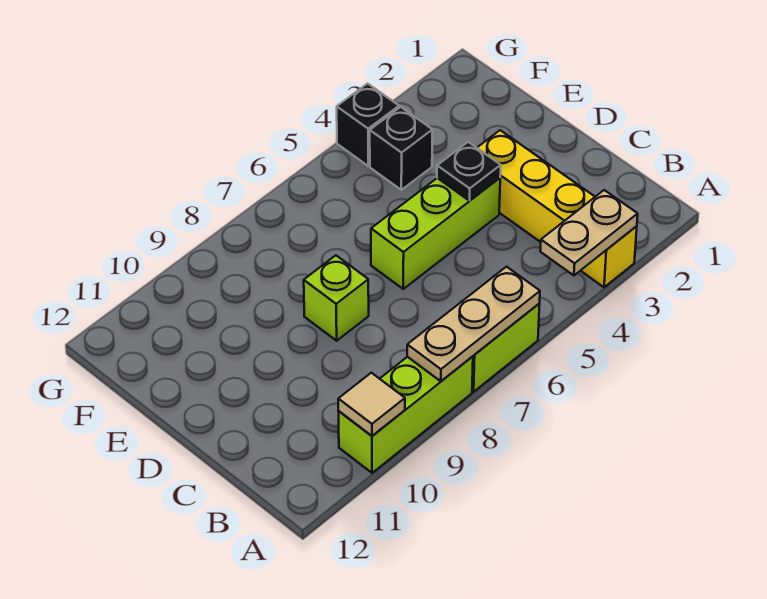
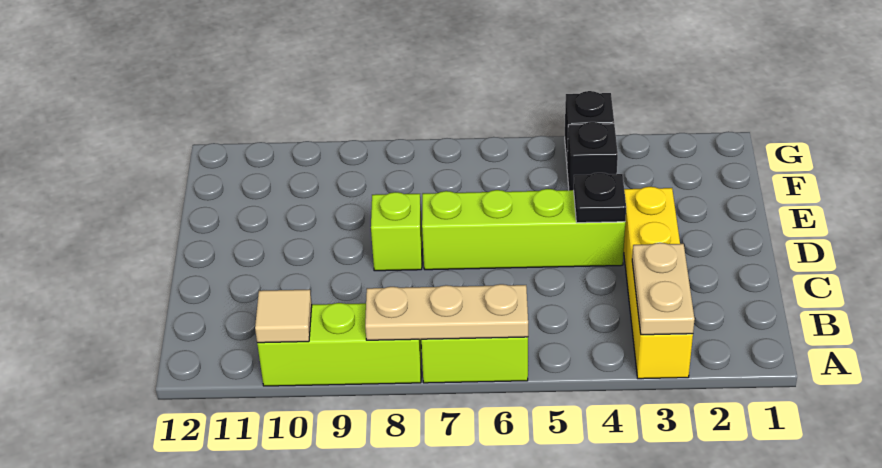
tan plate A3:A4 level 2 -> tan plate A3:B3 level 2
lime brick D4:D6 level 1 -> lime brick D4:D7 level 1

